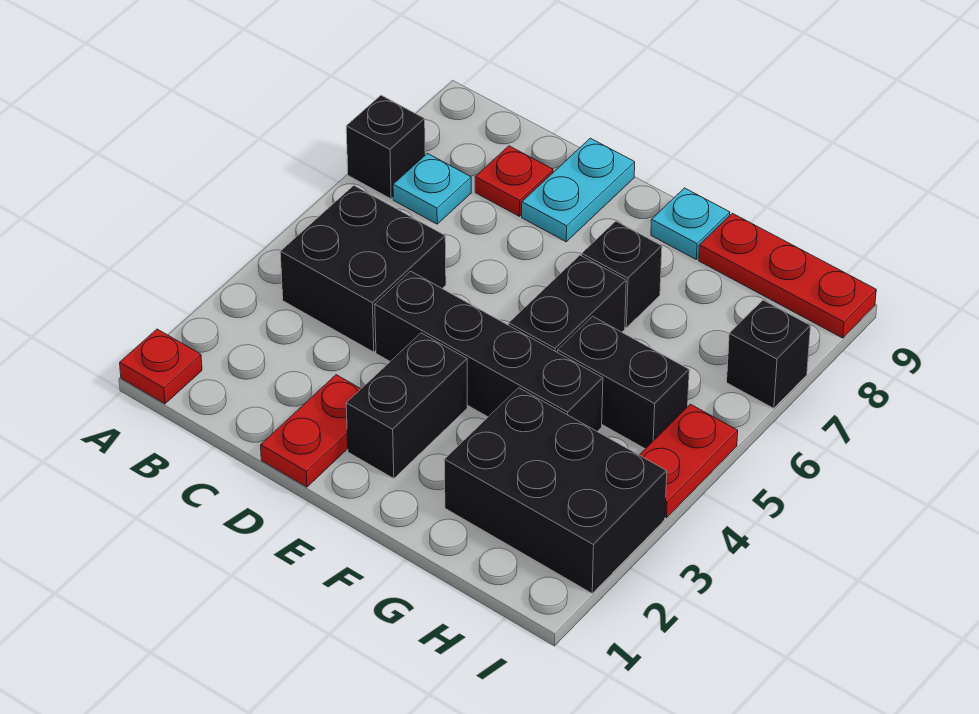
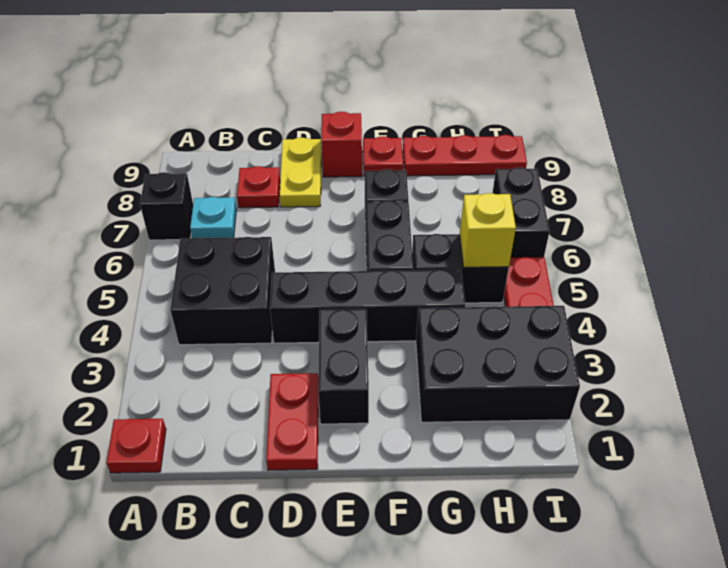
cyan plate D8:D9 level 1 -> yellow plate D8:D9 level 1
none -> red brick E9 level 1
cyan plate F9 level 1 -> red plate F9 level 1
none -> yellow brick H5 level 2
black brick I7 level 1 -> black brick I6:I7 level 1

